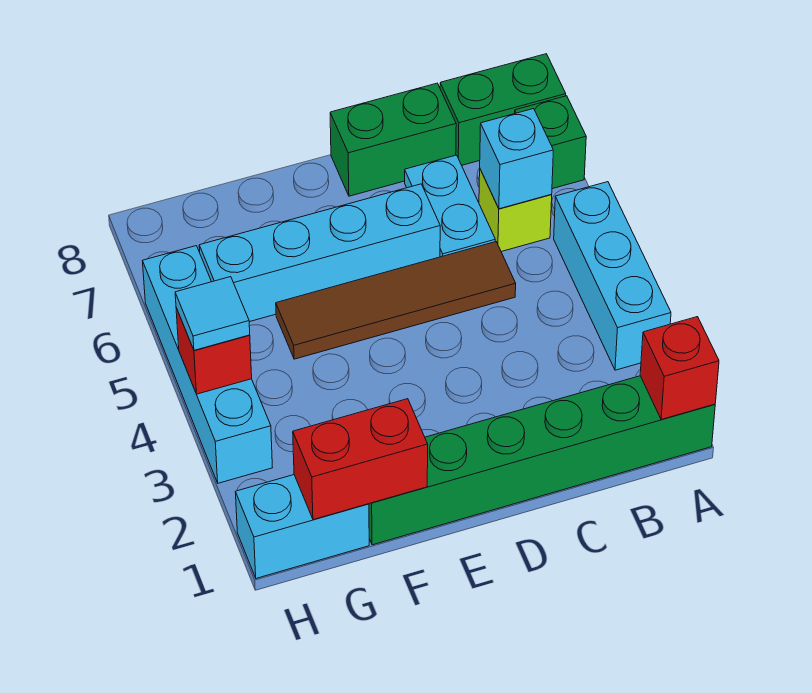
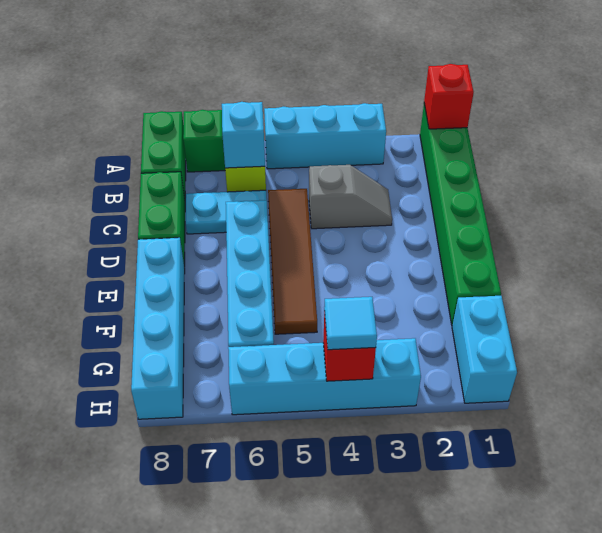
none -> grey slope C3:C4 level 1 top 4
none -> cyan brick E8:H8 level 1
red brick F1:G1 level 2 -> none

